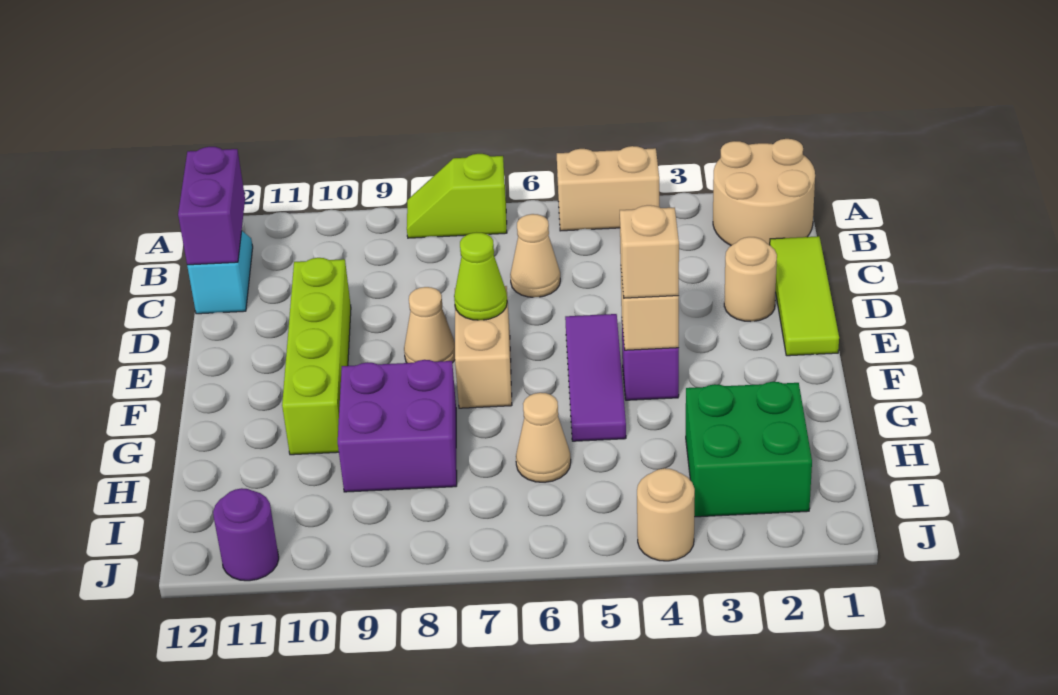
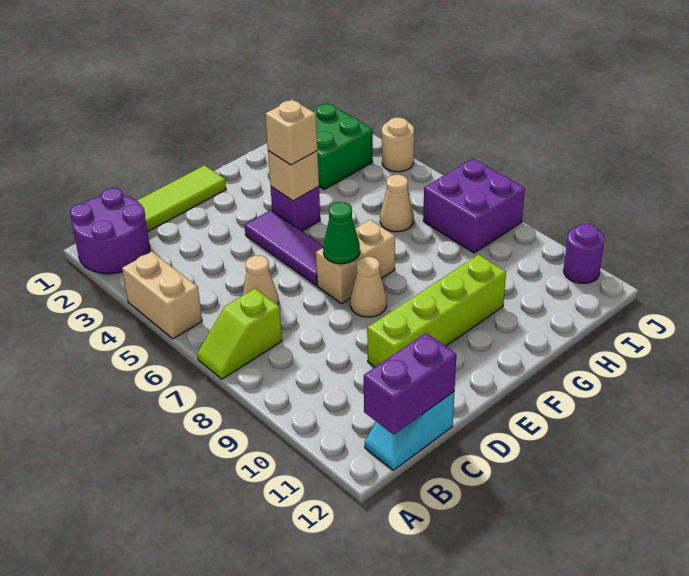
tan round brick A1:B2 level 1 -> purple round brick A1:B2 level 1
lime slope A7:A8 level 1 top 7 -> lime slope A7:B7 level 1 top B
tan round brick D2 level 1 -> none
purple tile E5:G5 level 1 -> purple tile E4:E6 level 1
lime cone E7 level 2 -> green cone E7 level 2
purple brick G8:H9 level 1 -> purple brick I7:J8 level 1

